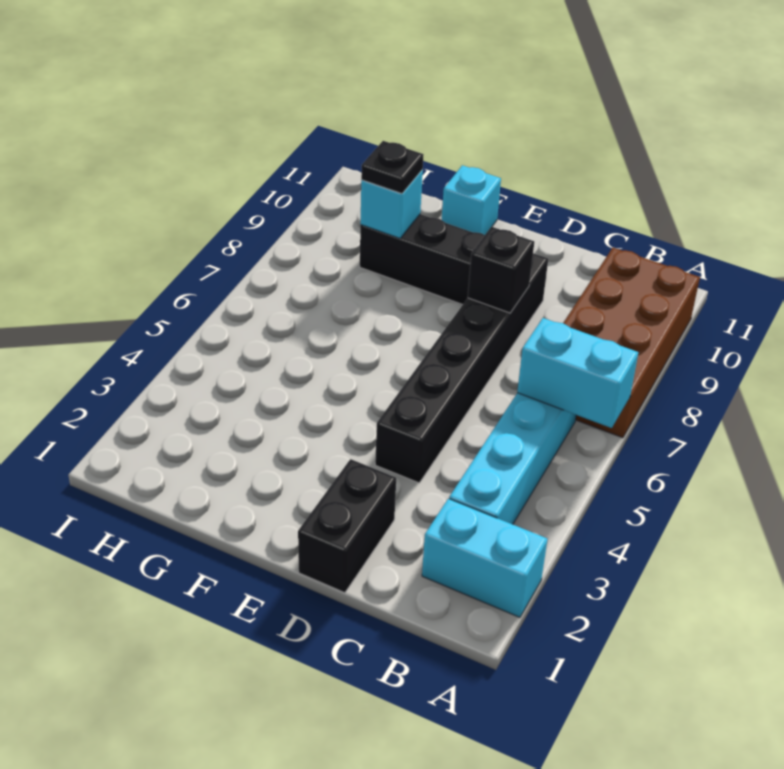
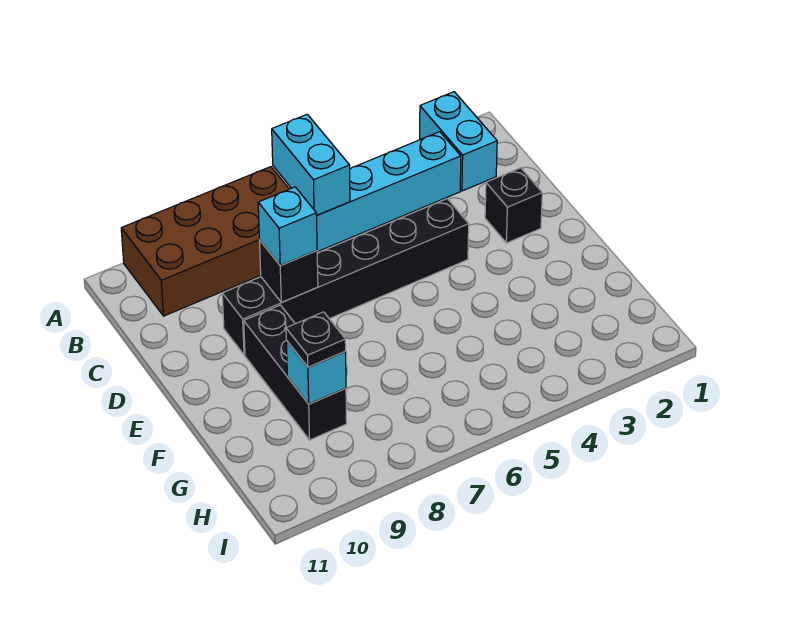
black brick D1:D2 level 1 -> black brick D2 level 1
cyan brick F11 level 1 -> cyan brick D8 level 3

